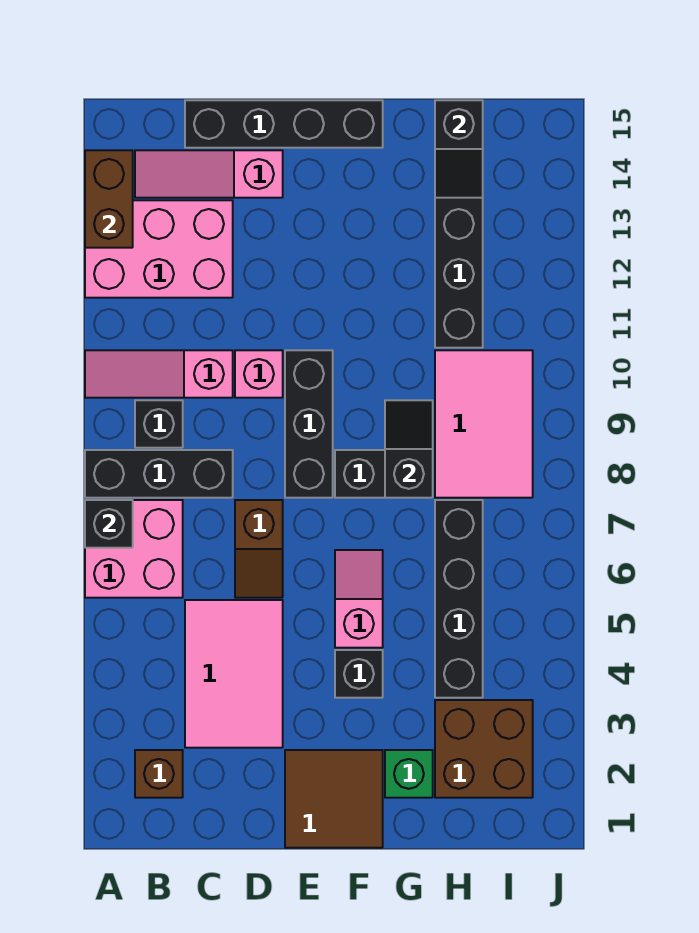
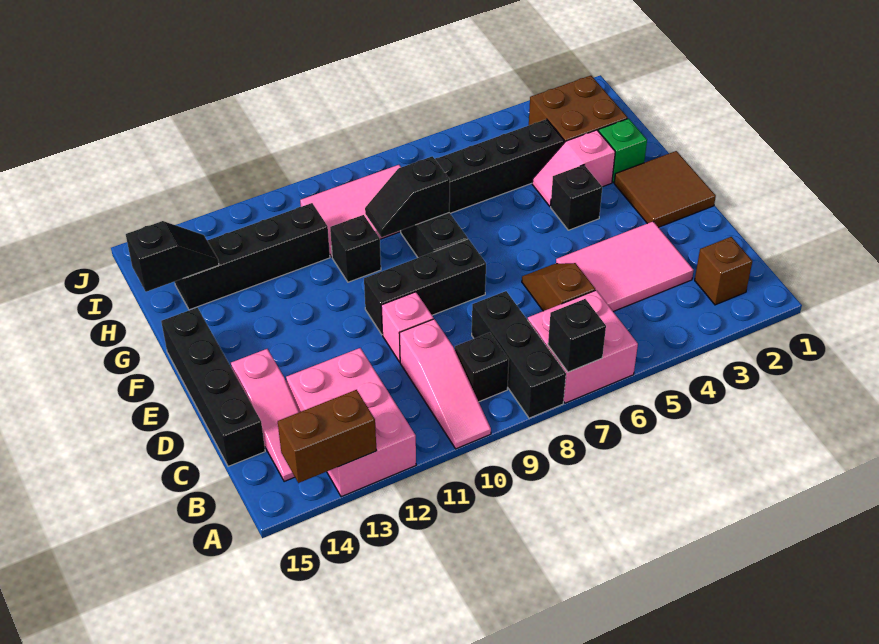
brown slope D6:D7 level 1 top 7 -> brown slope C6:D6 level 1 top C
pink slope F5:F6 level 1 top 5 -> pink slope G3:G4 level 1 top 3
none -> black brick G10 level 1

